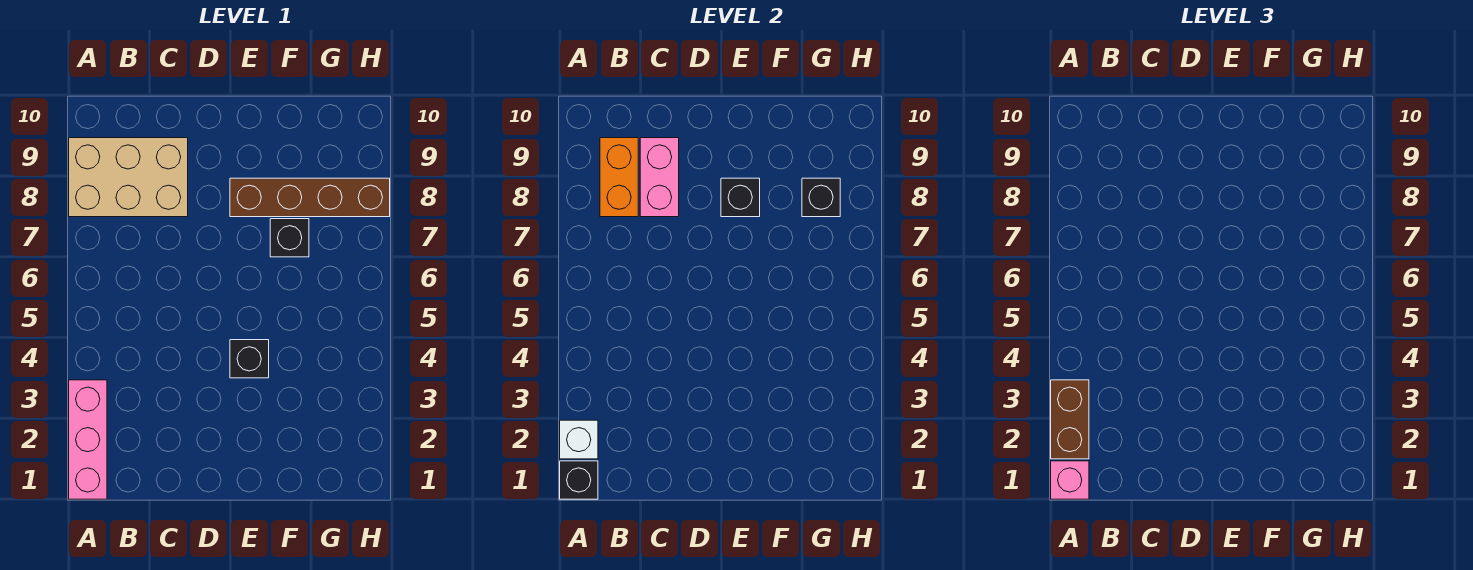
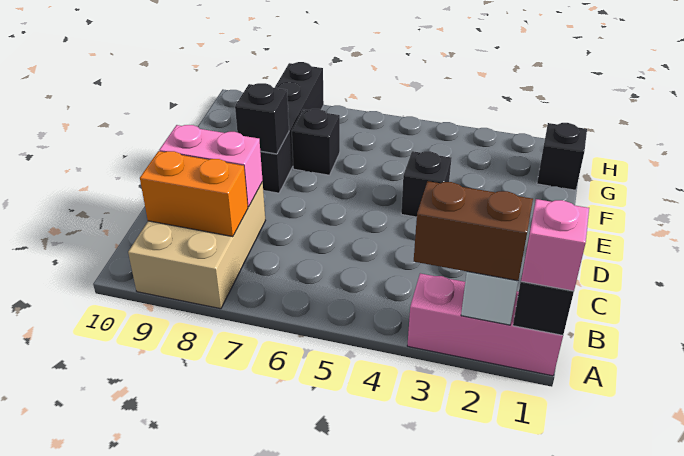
brown brick E8:H8 level 1 -> black brick E8:H8 level 1
black brick G8 level 2 -> black brick G1 level 1

